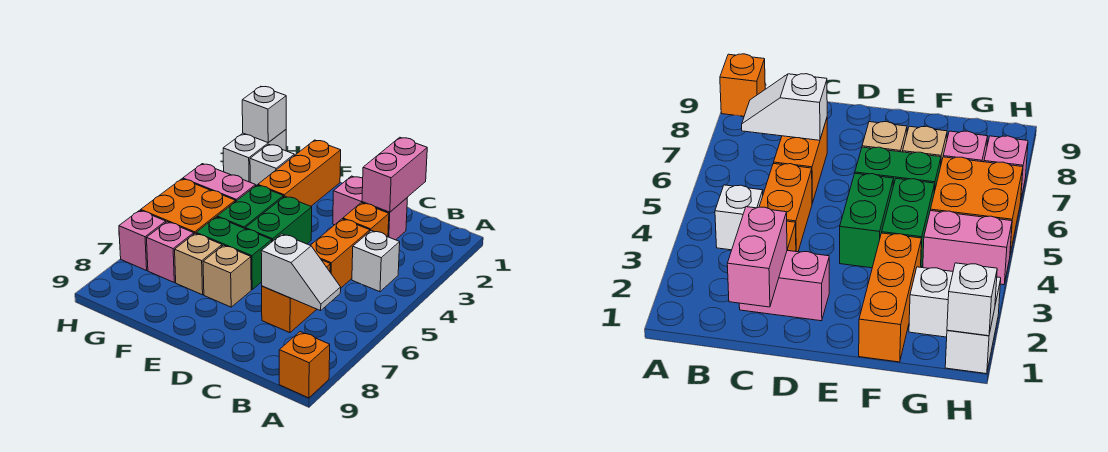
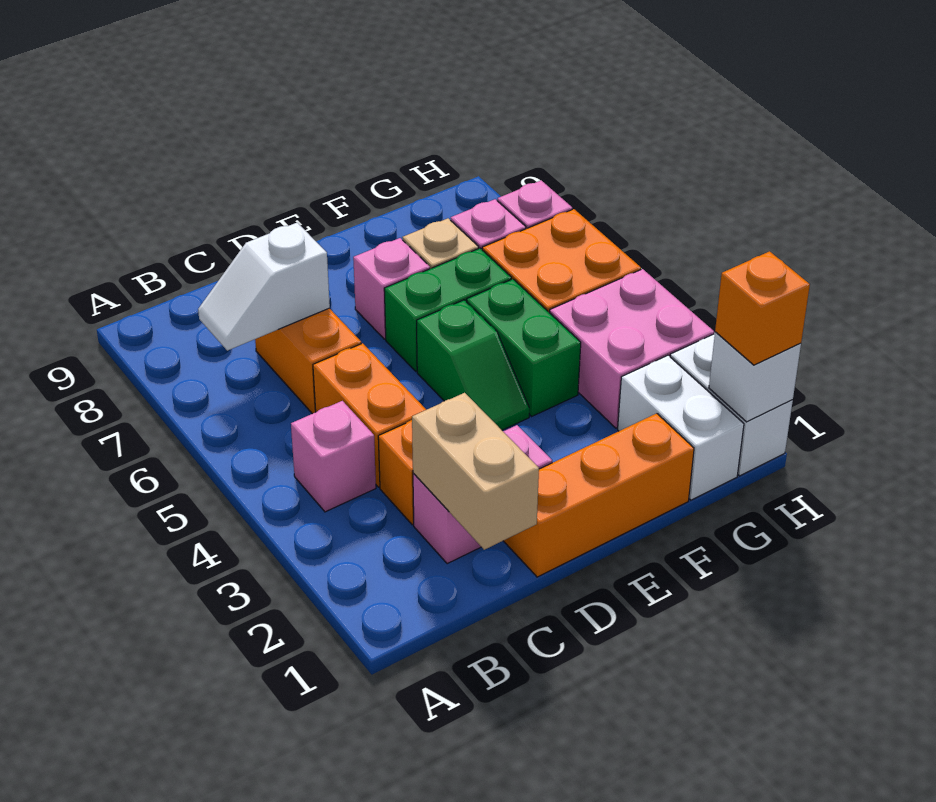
orange brick A9 level 1 -> orange brick H1 level 3
white brick B4 level 1 -> pink brick B4 level 1
pink brick C1:C2 level 2 -> tan brick C1:C2 level 2
green brick E4:E5 level 1 -> green slope E4:E5 level 1 top 5
tan brick E7 level 1 -> pink brick E7 level 1
orange brick F1:F3 level 1 -> orange brick D1:F1 level 1
white brick G2 level 1 -> white brick G1:G2 level 1
pink brick G4:H4 level 1 -> pink brick G3:H4 level 1

